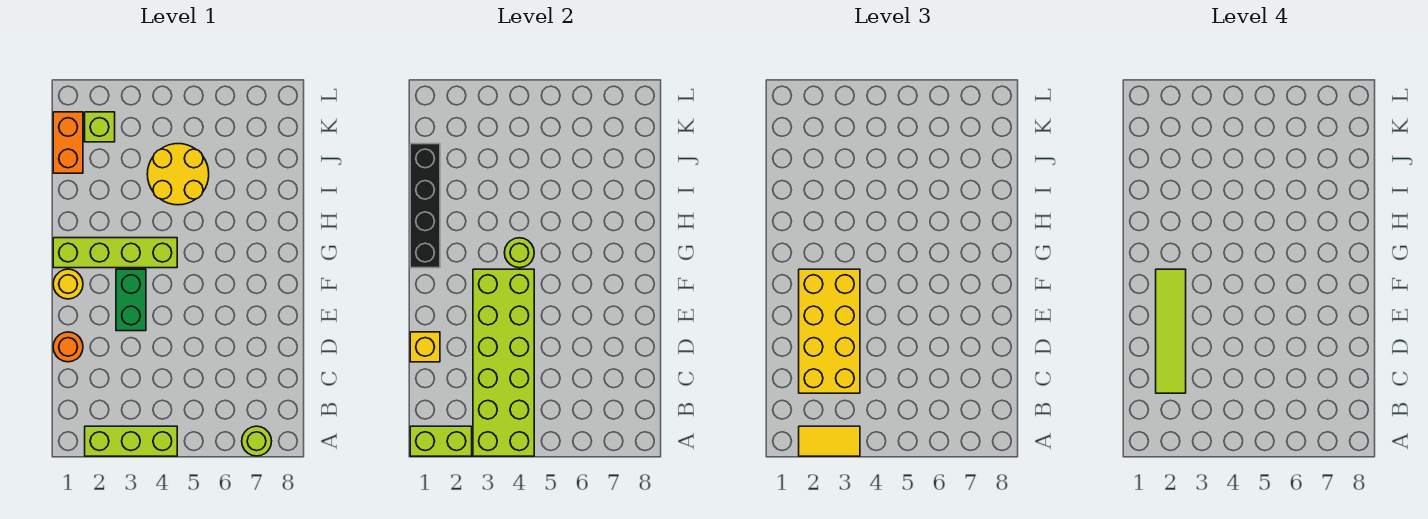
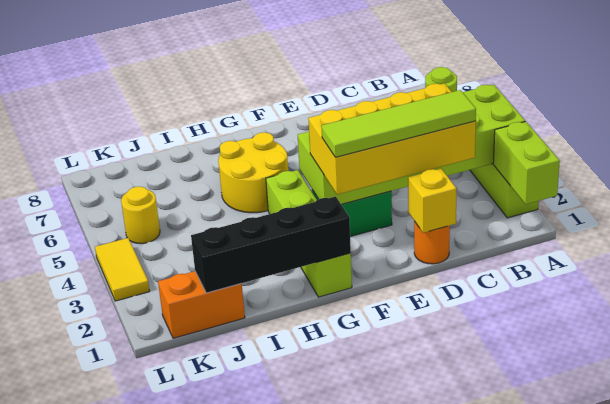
yellow tile A2:A3 level 3 -> yellow tile L3:L4 level 1
yellow round brick F1 level 1 -> yellow round brick K5 level 1
lime round brick G4 level 2 -> none
yellow round brick I4:J5 level 1 -> yellow round brick G5:H6 level 1
lime brick K2 level 1 -> none

